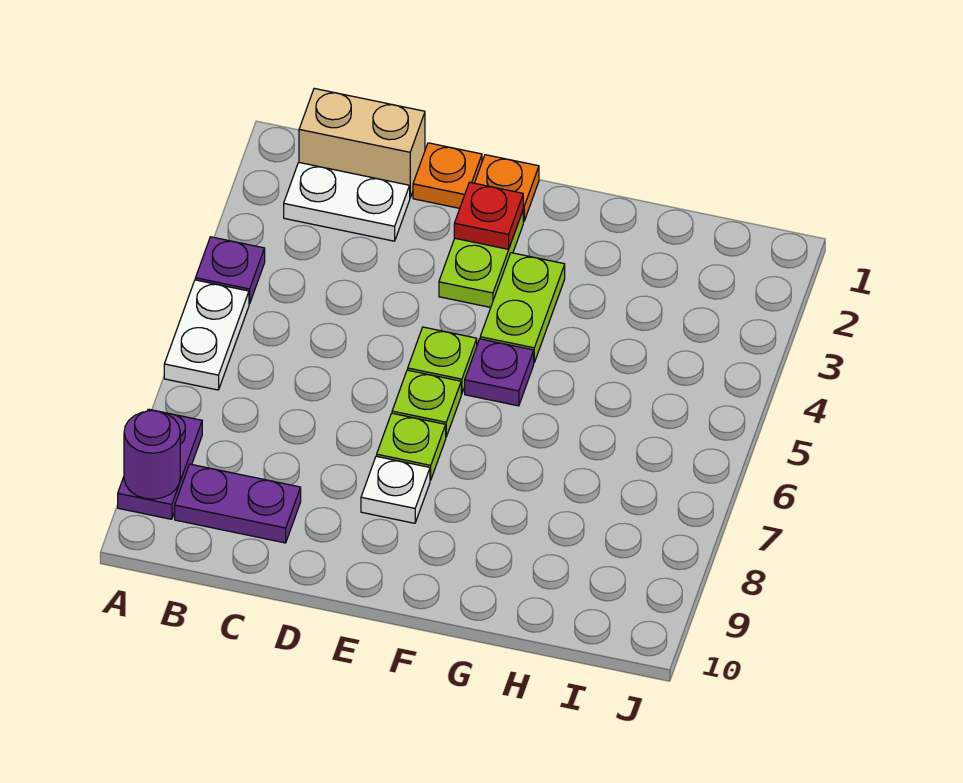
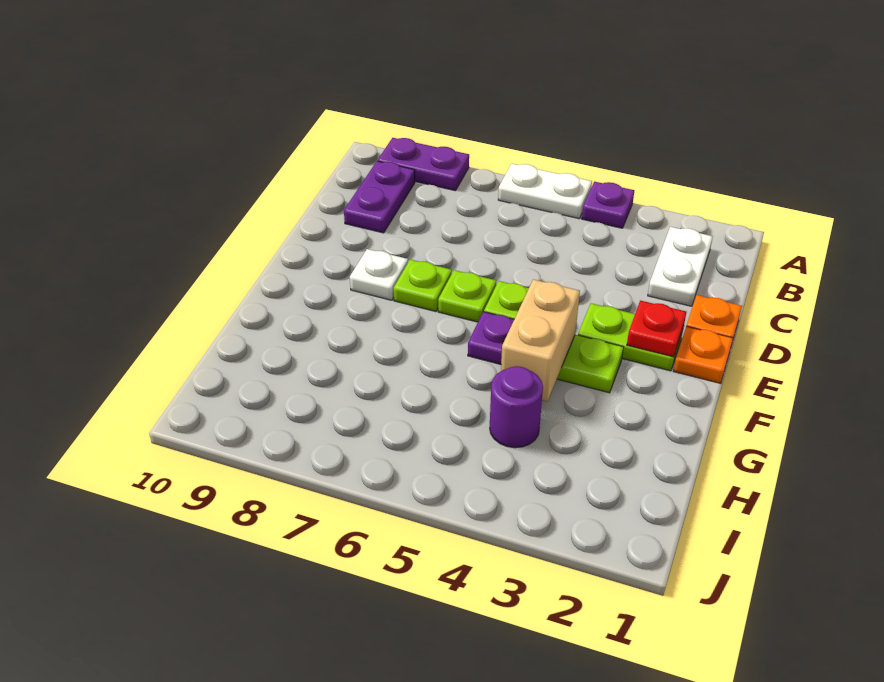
purple round brick A9 level 2 -> purple round brick H4 level 1
tan brick B1:C1 level 1 -> tan brick F4:G4 level 2

